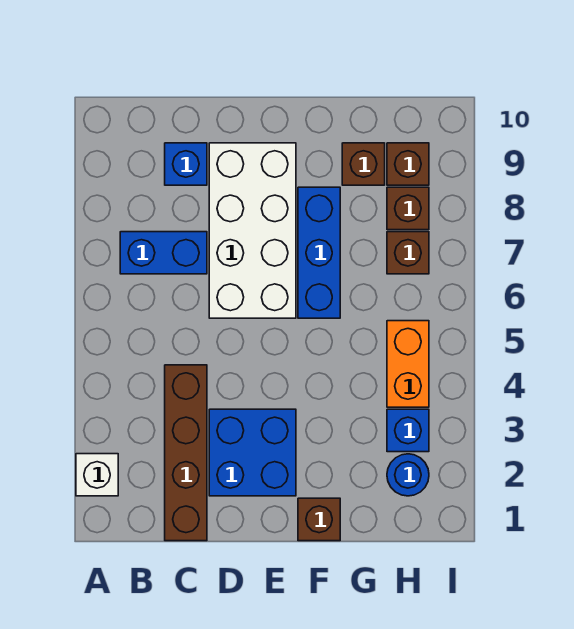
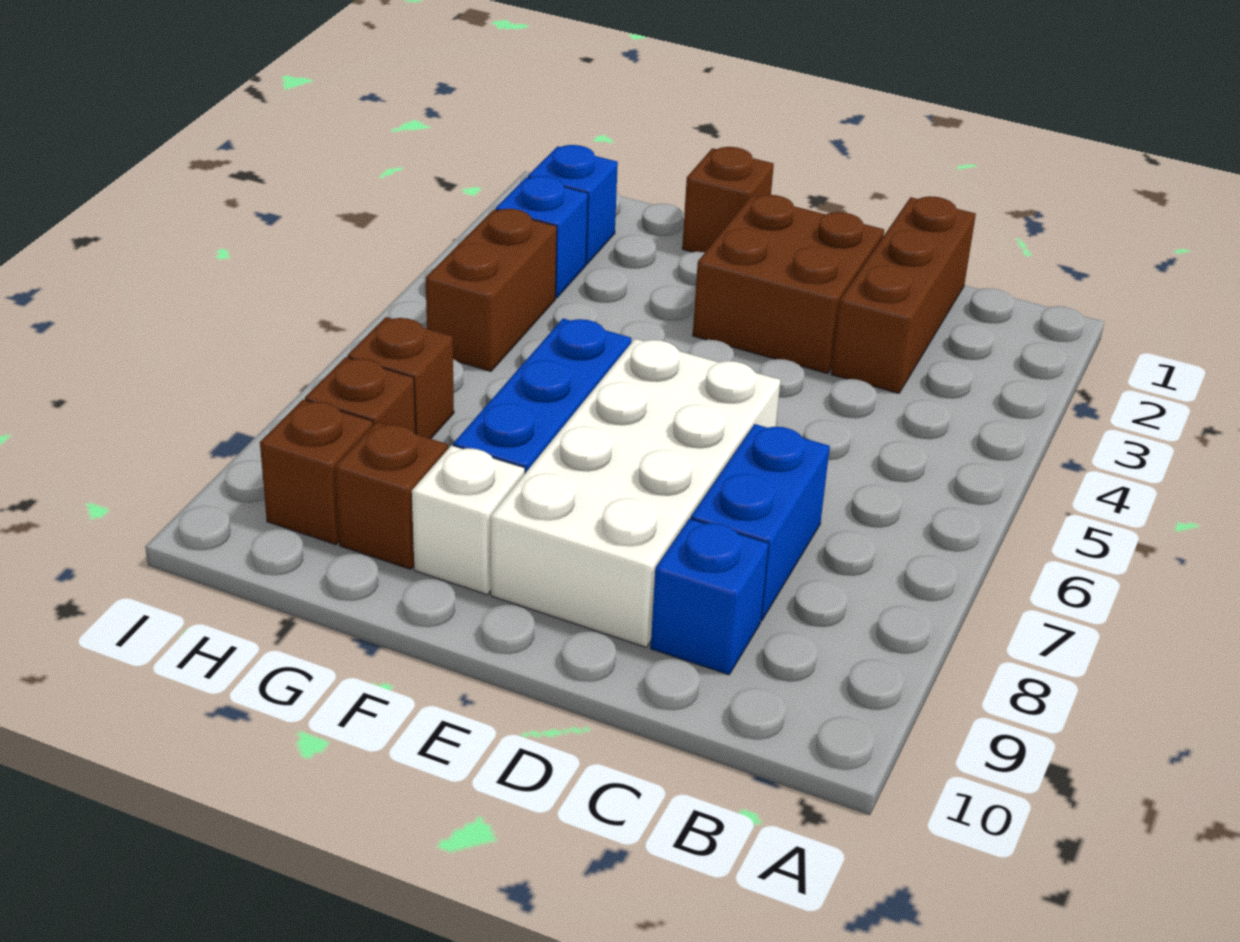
white brick A2 level 1 -> white brick F9 level 1
blue brick B7:C7 level 1 -> blue brick C7:C8 level 1
brown brick C1:C4 level 1 -> brown brick C1:C3 level 1
blue brick D2:E3 level 1 -> brown brick D2:E3 level 1
blue round brick H2 level 1 -> blue brick H2 level 1
orange brick H4:H5 level 1 -> brown brick H4:H5 level 1

